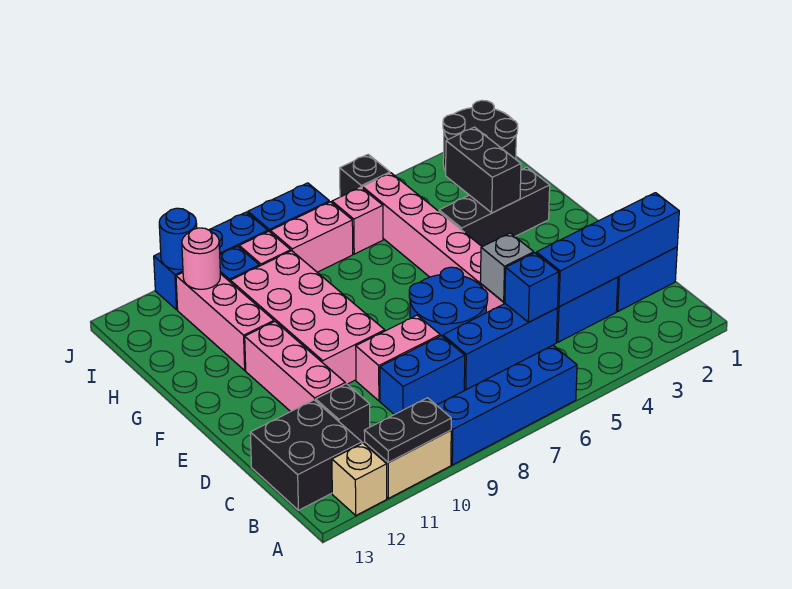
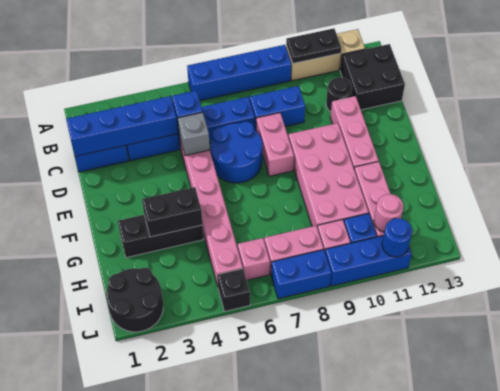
black brick C11 level 1 -> black round brick C11 level 1
pink brick D8:D9 level 1 -> pink brick D8:E8 level 1
black brick G3:H3 level 2 -> black brick G3:G4 level 2

